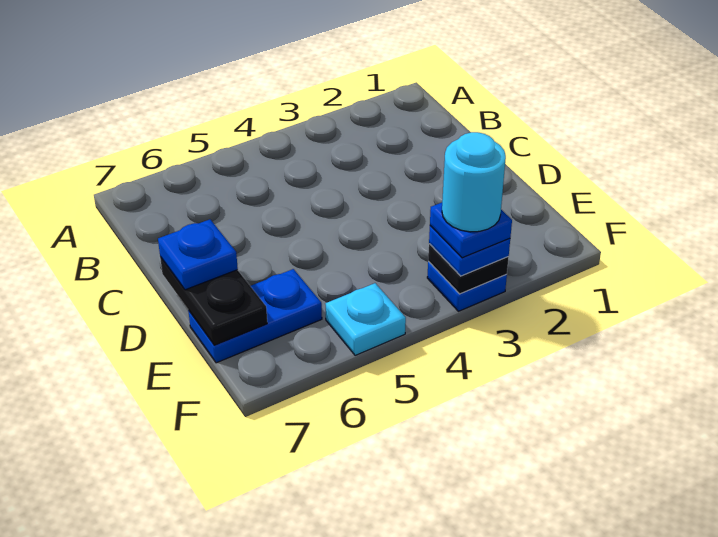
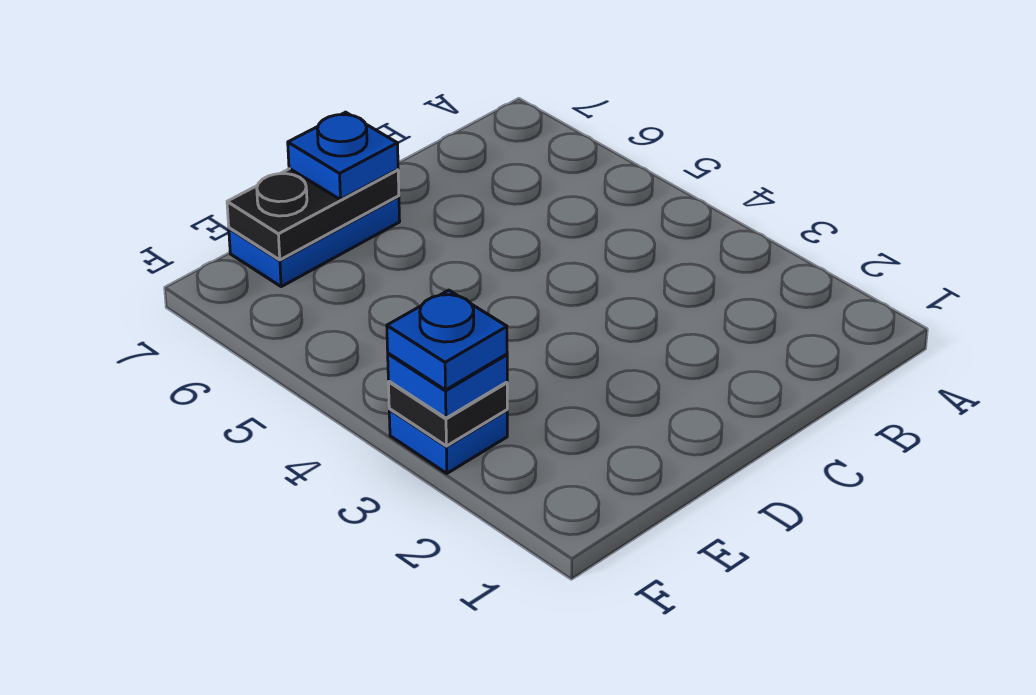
blue plate E6:E7 level 1 -> blue plate D7:E7 level 1
cyan round brick F3 level 5 -> none
cyan plate F5 level 1 -> none

